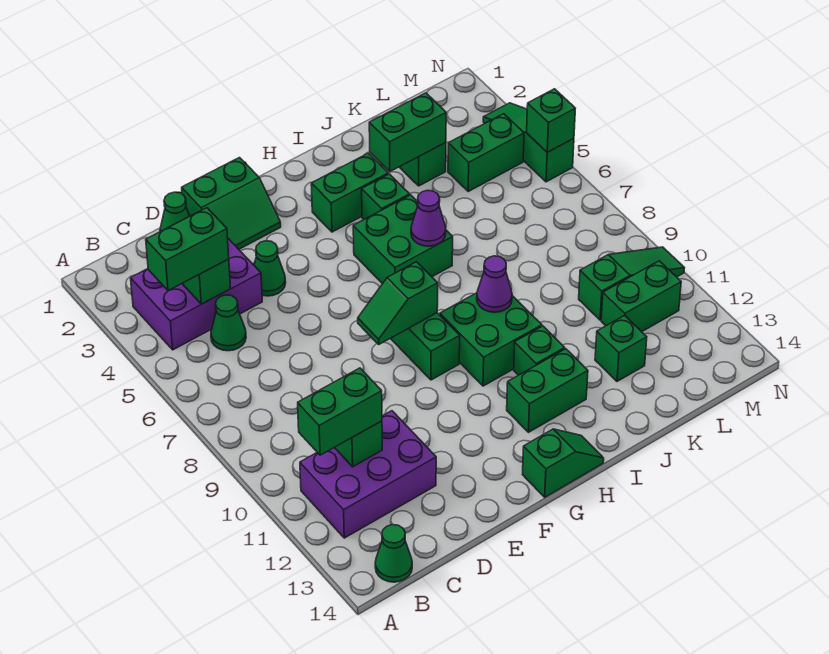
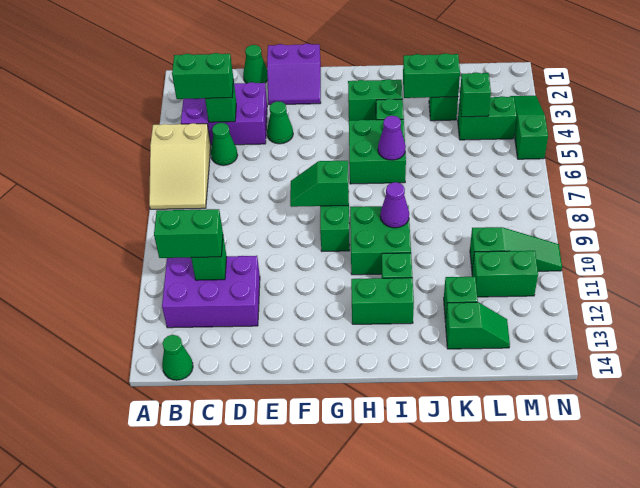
none -> tan slope A5:B7 level 1 top 5
green slope E1:F2 level 1 top 1 -> purple slope E1:F2 level 1 top 1
green slope G14:H14 level 1 top G -> green slope K13:L13 level 1 top K
green brick N5 level 2 -> green brick L4 level 2

